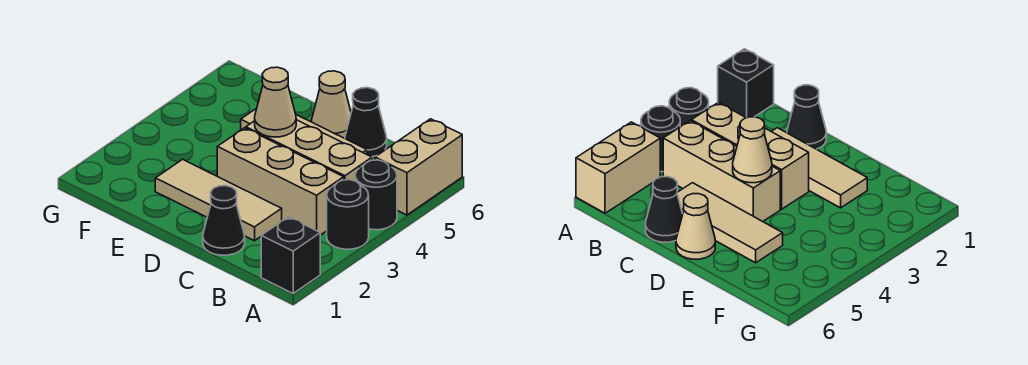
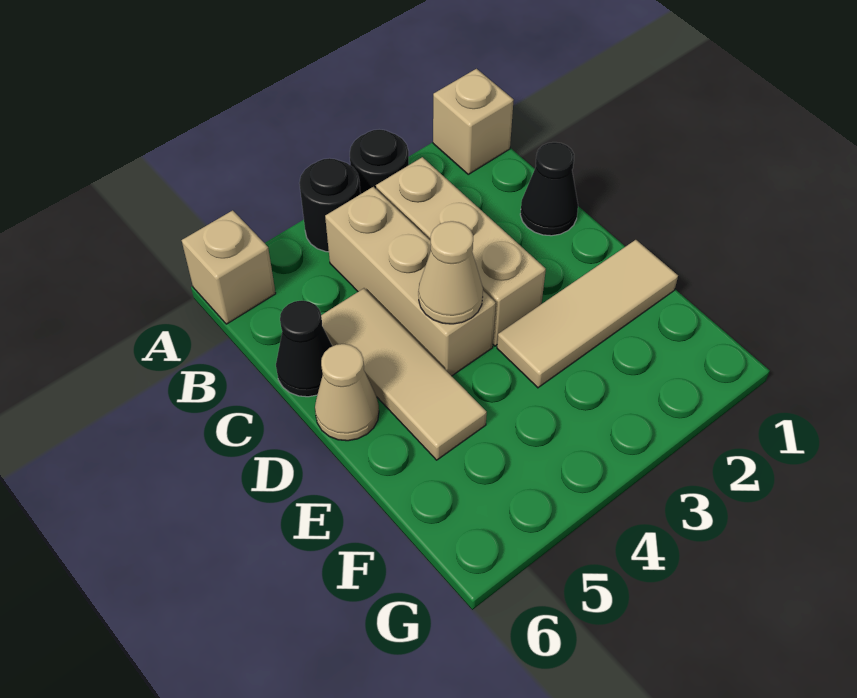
black brick A1 level 1 -> tan brick A1 level 1
tan brick A5:A6 level 1 -> tan brick A6 level 1
tan tile C2:E2 level 1 -> tan tile E1:E3 level 1

